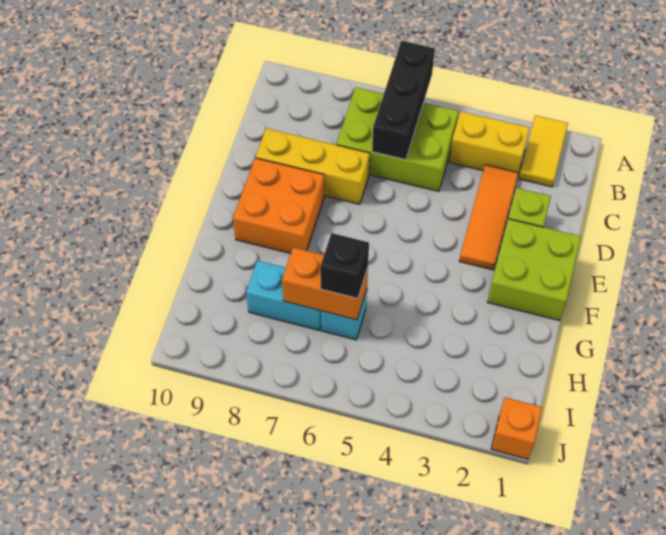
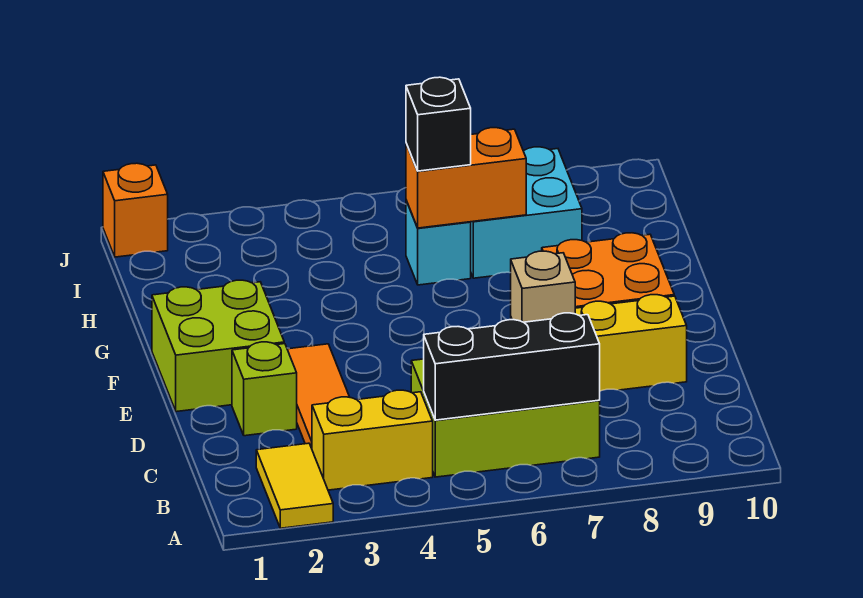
black brick A6:C6 level 2 -> black brick B5:B7 level 2
none -> tan brick D7 level 2
cyan brick H7:H8 level 1 -> cyan brick H7:I8 level 1

